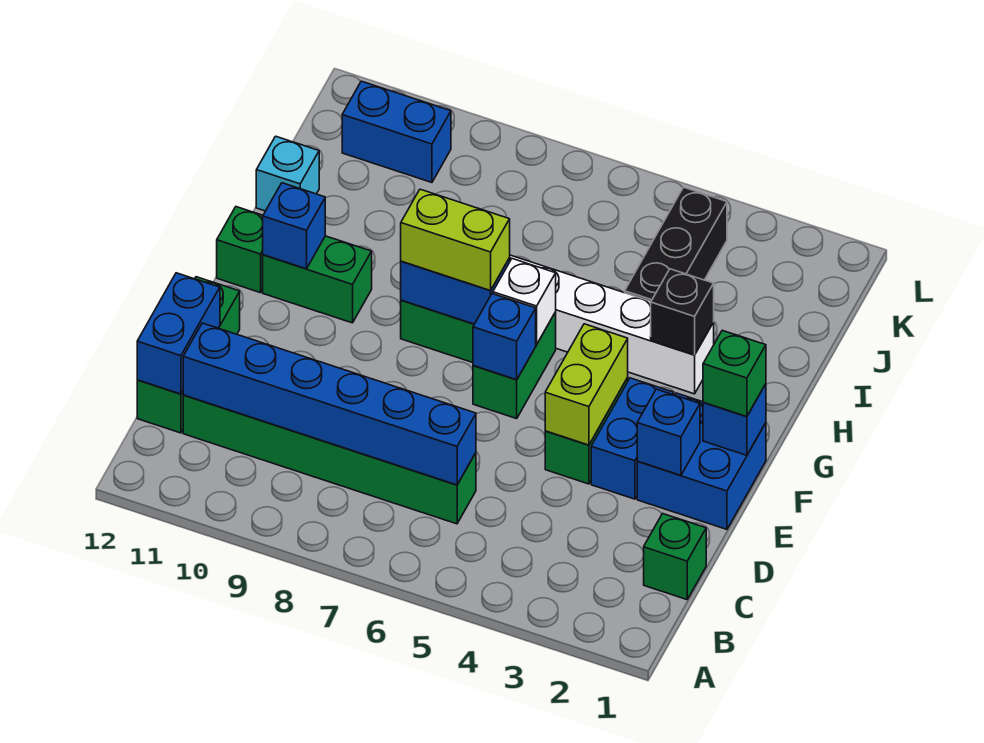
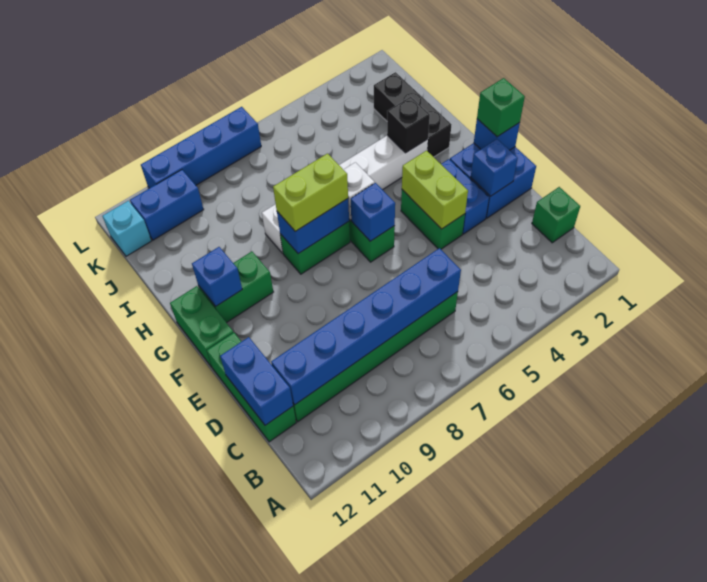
green brick G12 level 1 -> green brick F12:G12 level 1
black brick I4:K4 level 1 -> black brick H2:J2 level 1
cyan brick I12 level 1 -> cyan brick K12 level 1
none -> blue brick L7:L10 level 1

